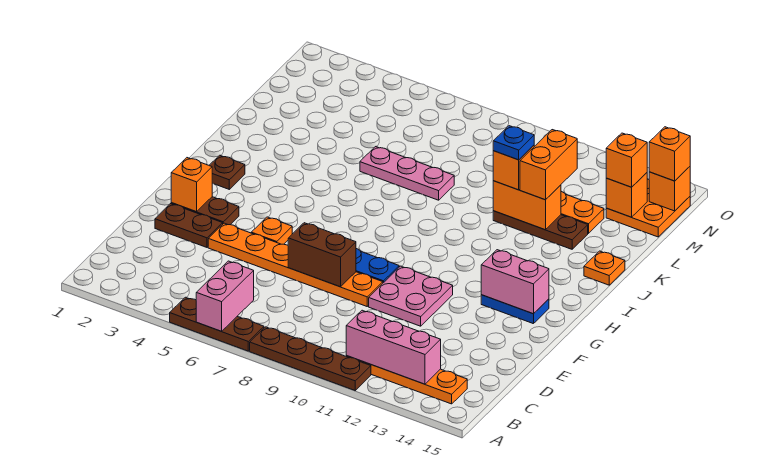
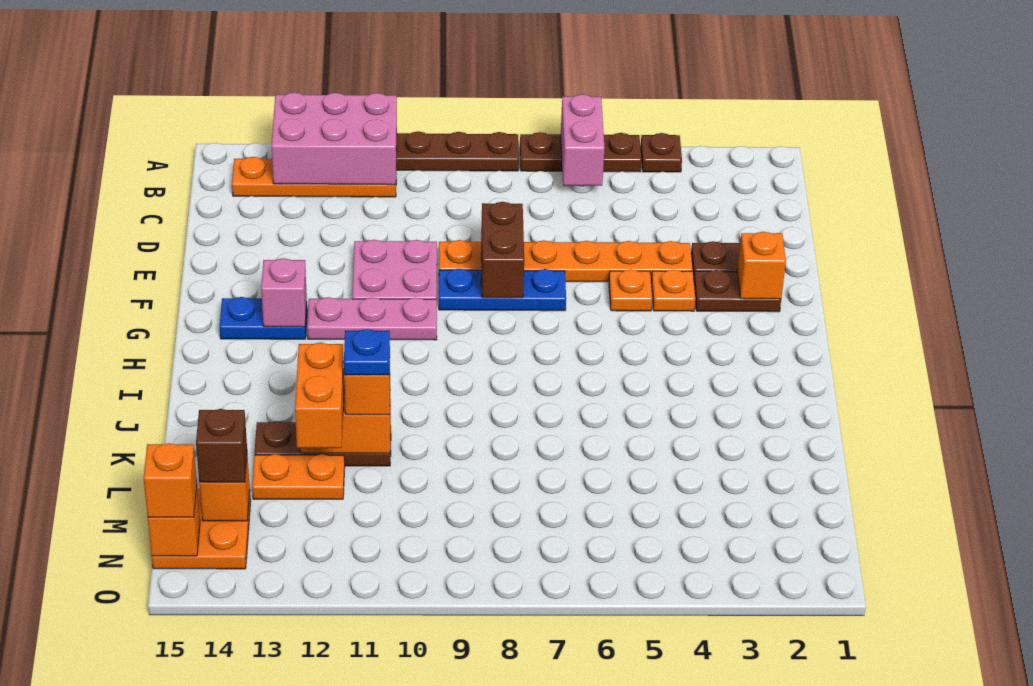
pink brick B11:B13 level 2 -> pink brick A11:B13 level 2
brown brick E7:E8 level 2 -> brown brick E8:F8 level 2
pink brick G13:G14 level 2 -> pink brick G13 level 2
brown plate H2 level 1 -> brown plate A4 level 1
orange plate J15 level 1 -> orange plate F4 level 1
pink plate K6:K8 level 1 -> pink plate G10:G12 level 1
orange brick M14 level 3 -> brown brick M14 level 3

